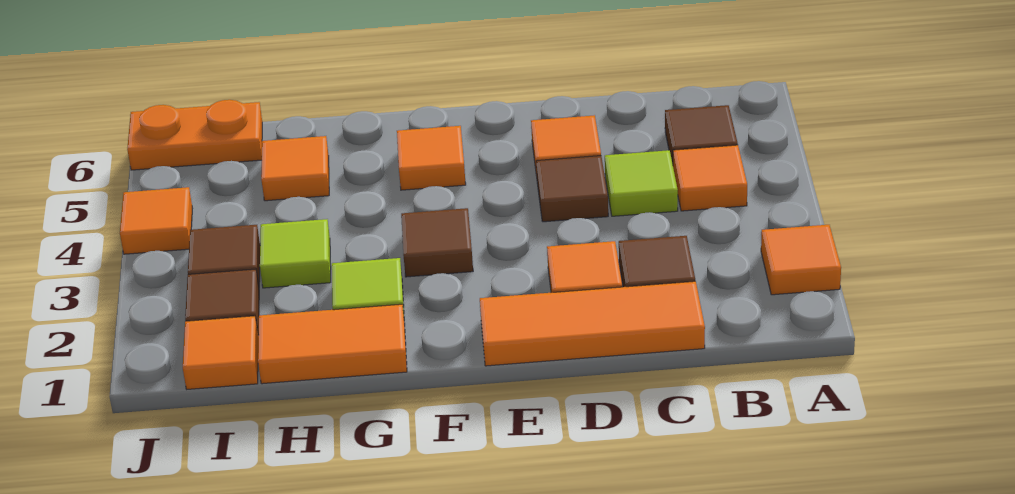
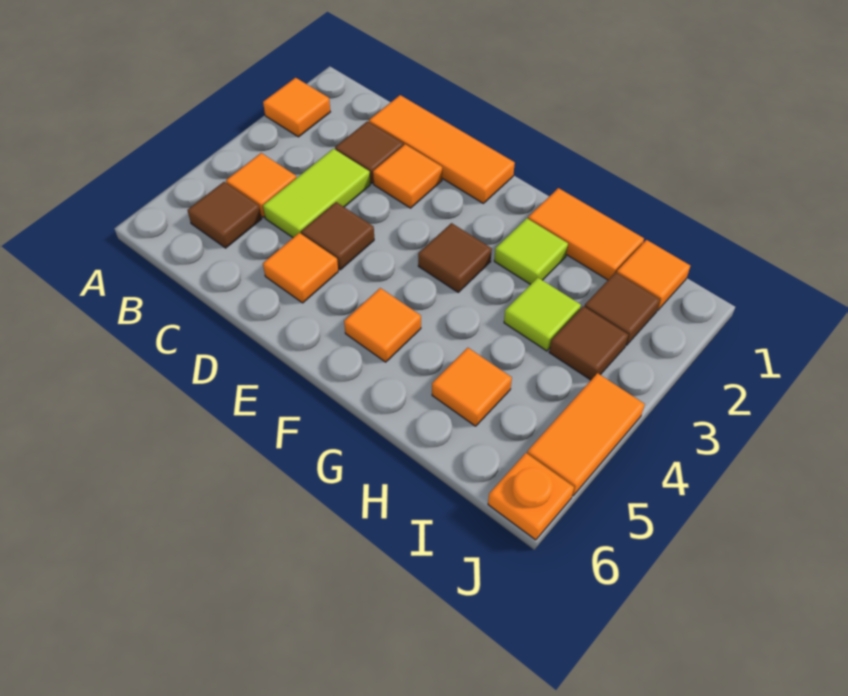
lime tile C4 level 1 -> lime tile C3:C4 level 1
orange plate I6:J6 level 1 -> orange plate J6 level 1
orange tile J4 level 1 -> orange tile J4:J5 level 1

